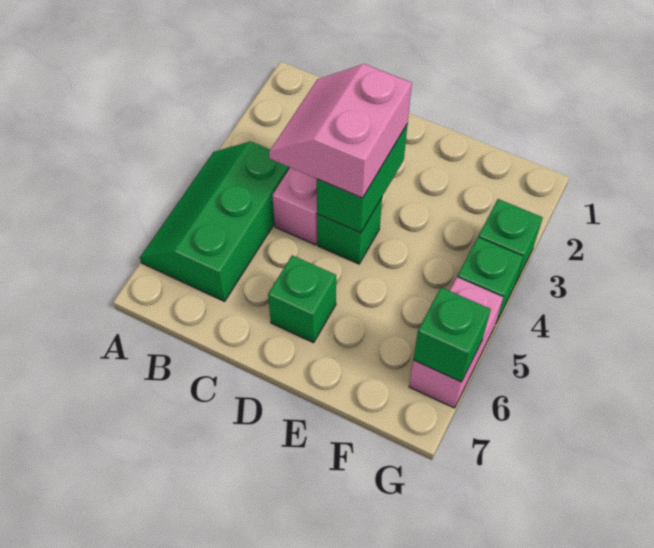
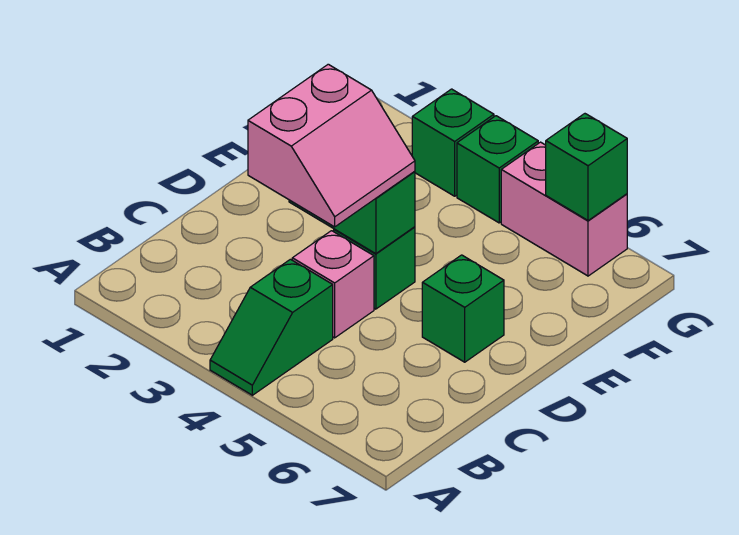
green slope A4:B6 level 1 top B -> green slope A4:B4 level 1 top B
pink slope C3:D4 level 3 top D -> pink slope C3:D4 level 3 top 3

